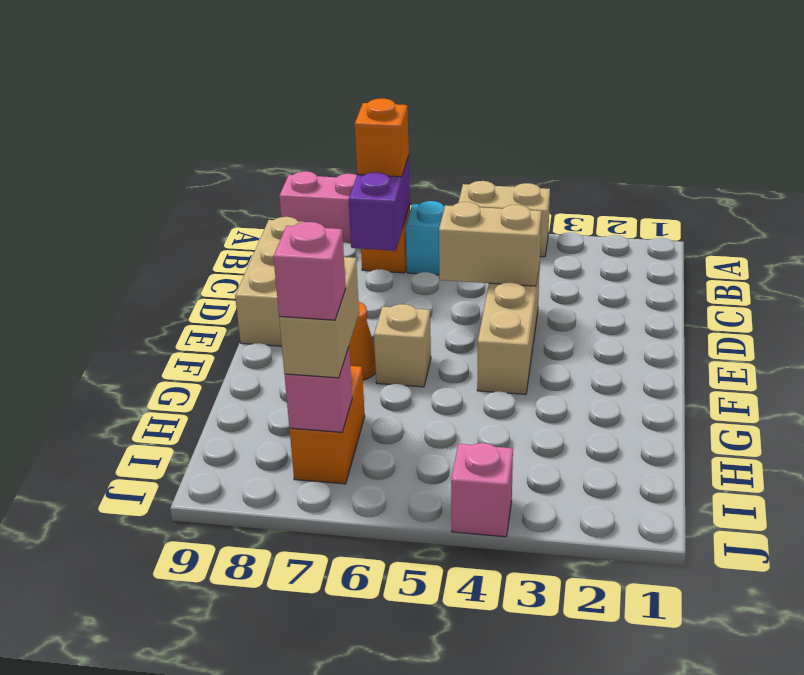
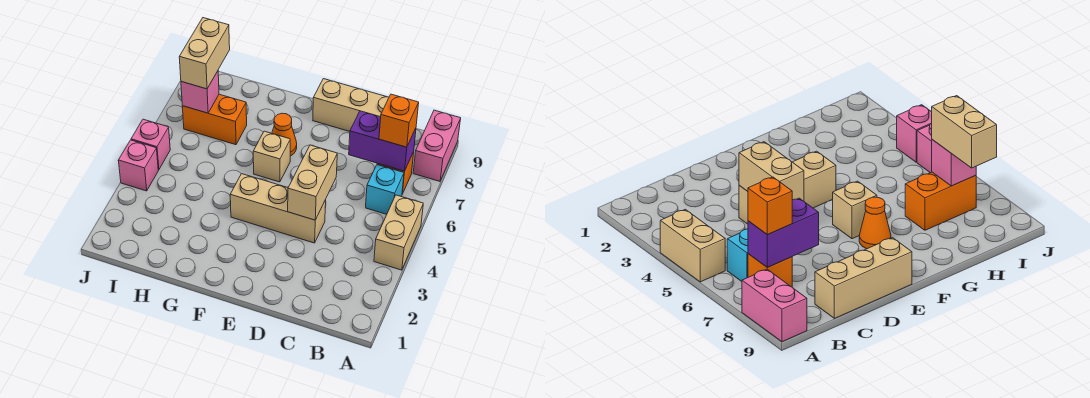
tan brick H7:I7 level 3 -> tan brick I7:I8 level 3
pink brick I7 level 4 -> pink brick J5 level 1

